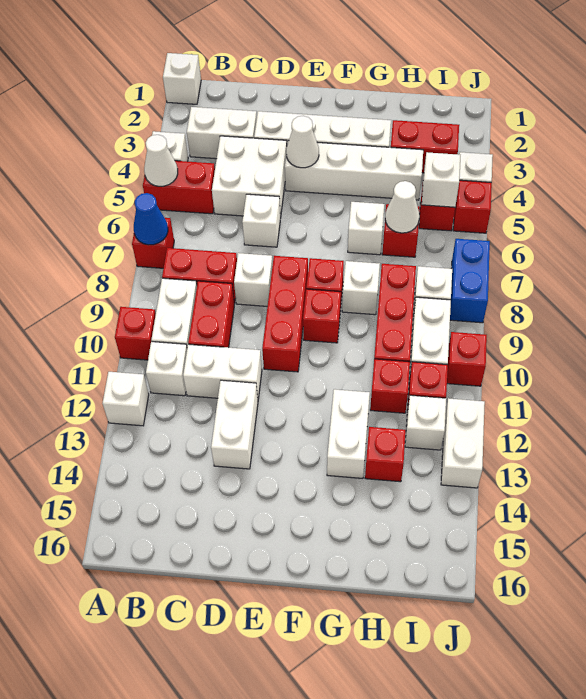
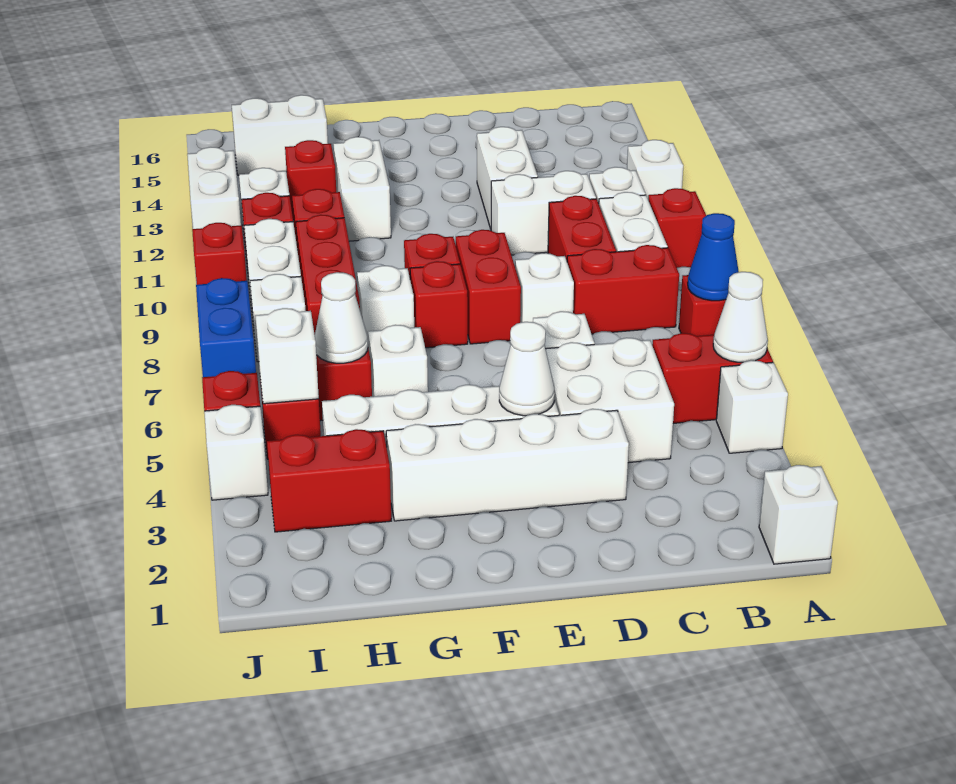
white brick B3:C3 level 1 -> white brick H15:I15 level 1
red brick E8:E10 level 1 -> red brick E8:E9 level 1

